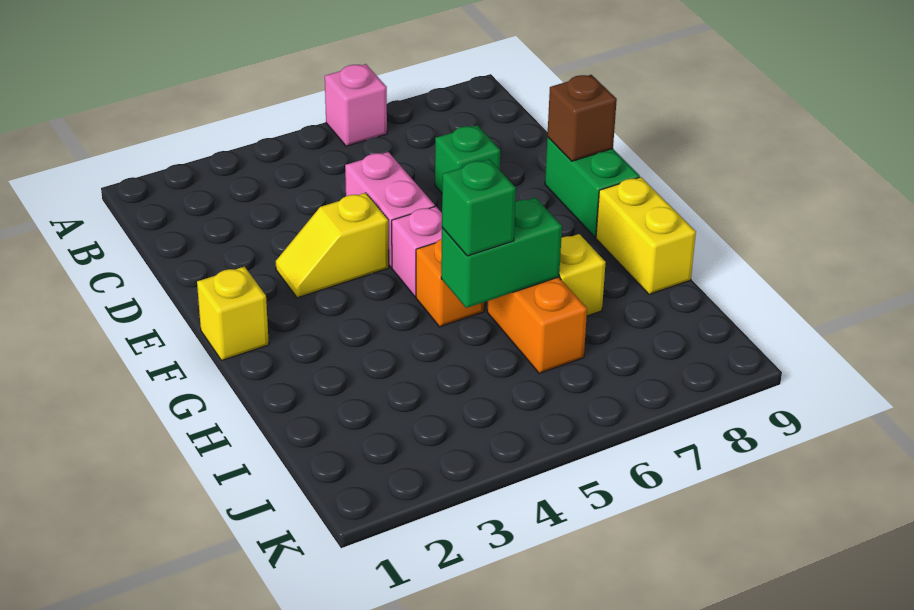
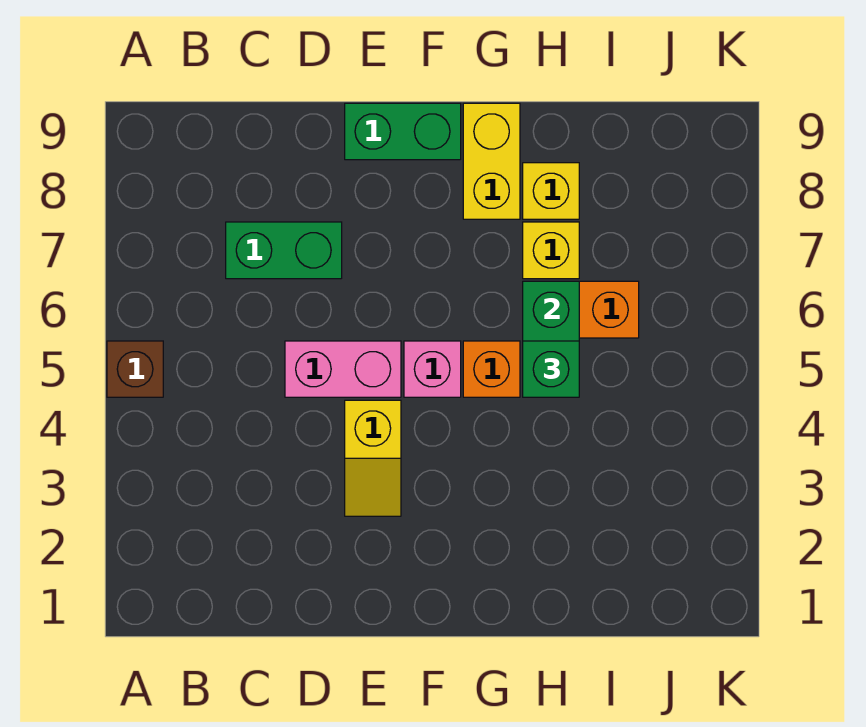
pink brick A6 level 1 -> none
green brick D7 level 1 -> green brick C7:D7 level 1
brown brick E9 level 2 -> brown brick A5 level 1
yellow brick F1 level 1 -> yellow brick H8 level 1
yellow brick G9:H9 level 1 -> yellow brick G8:G9 level 1

